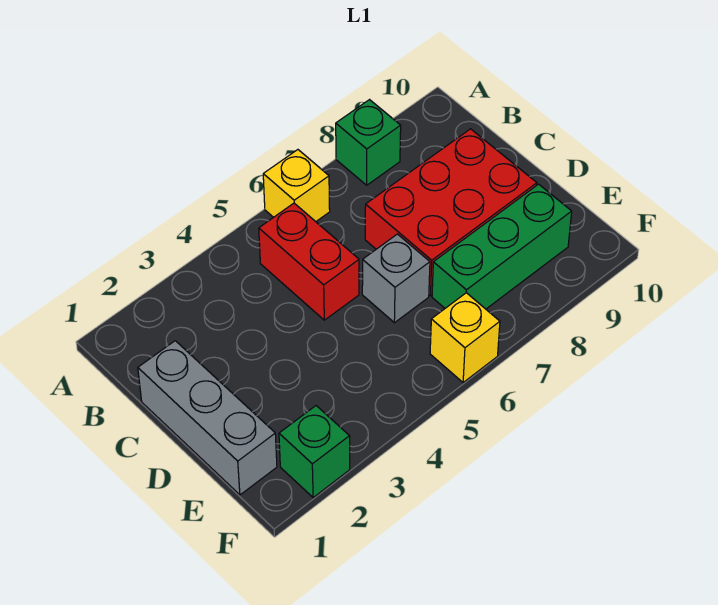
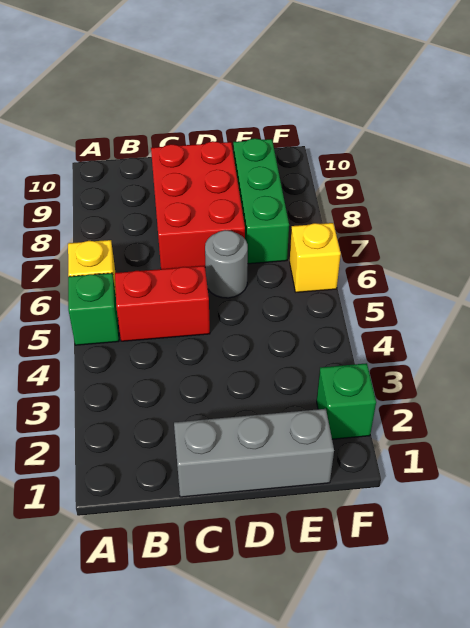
green brick A8 level 1 -> green brick A5 level 1
grey brick D6 level 1 -> grey round brick D6 level 1

